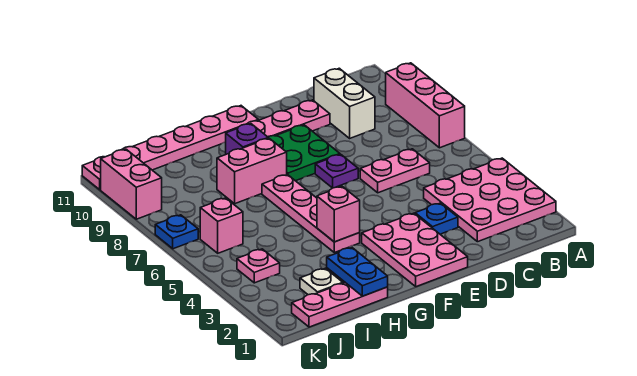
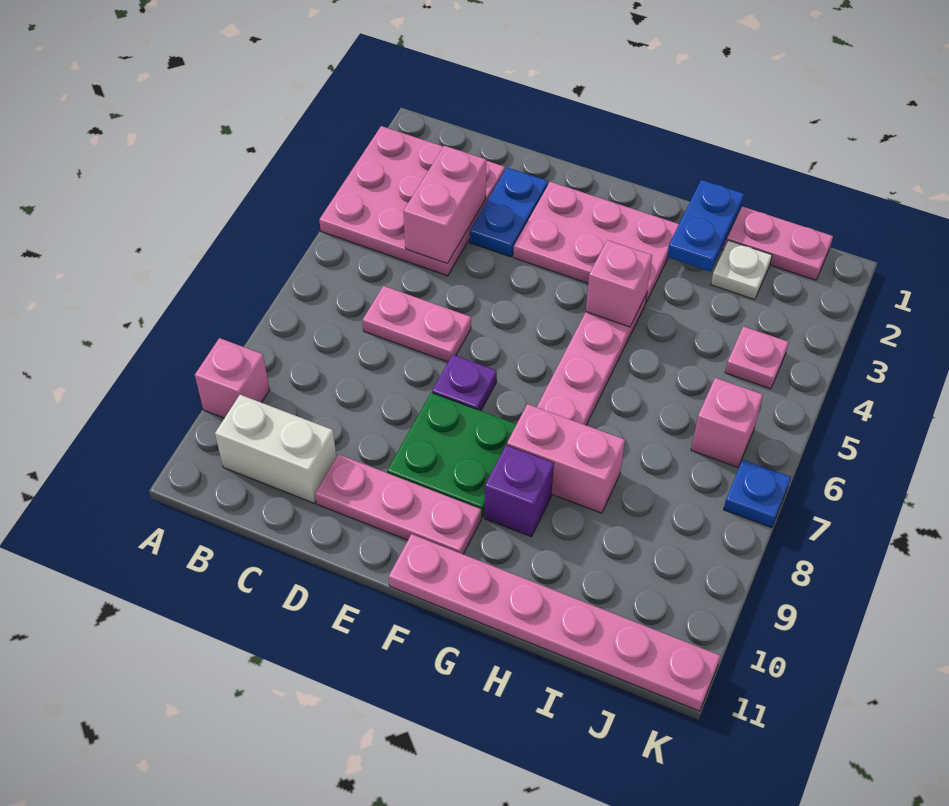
pink brick A7:A9 level 1 -> pink brick A9 level 1
white brick C9:C10 level 1 -> white brick B10:C10 level 1
blue plate D3 level 1 -> blue plate D2:D3 level 1
pink plate E1:F3 level 1 -> pink plate E2:G3 level 1
pink brick K9:K10 level 1 -> pink brick C3:C4 level 2

